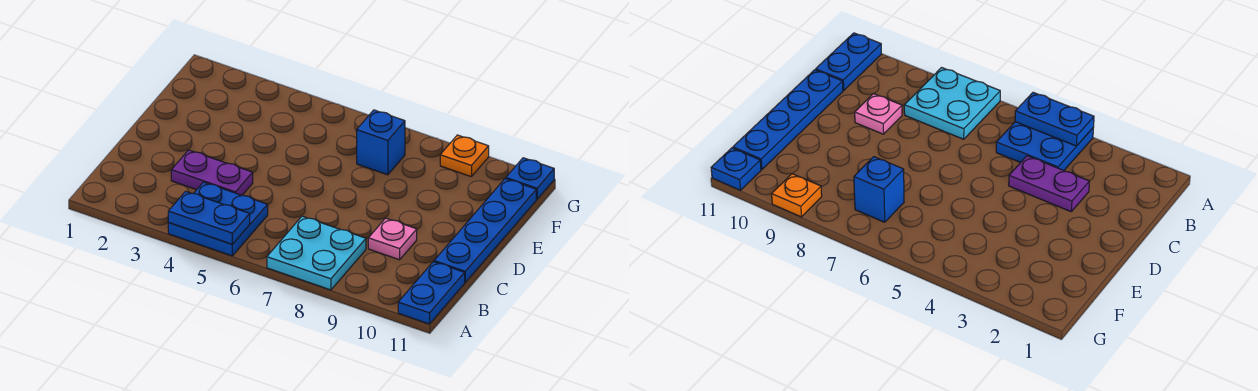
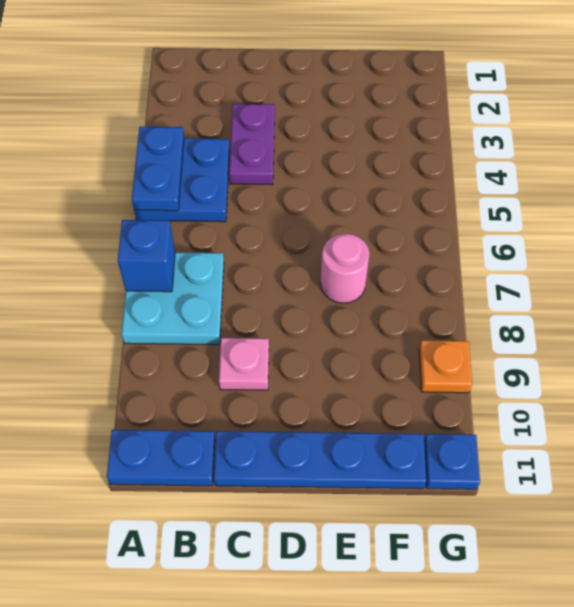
none -> pink round brick E7 level 1
blue brick F7 level 1 -> blue brick A7 level 2

